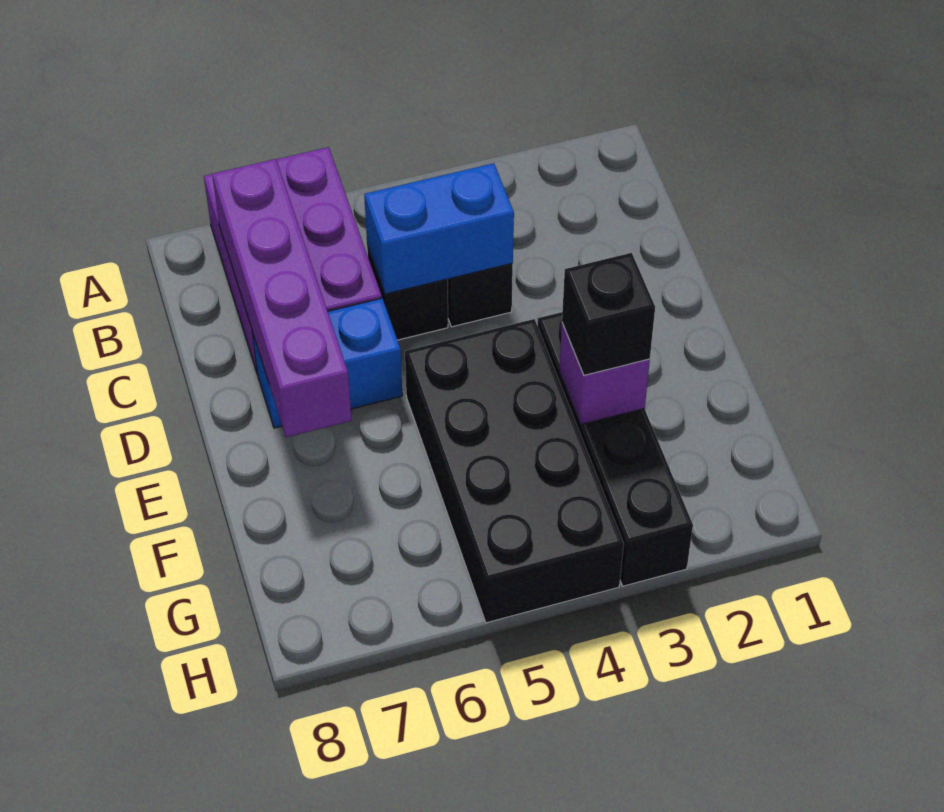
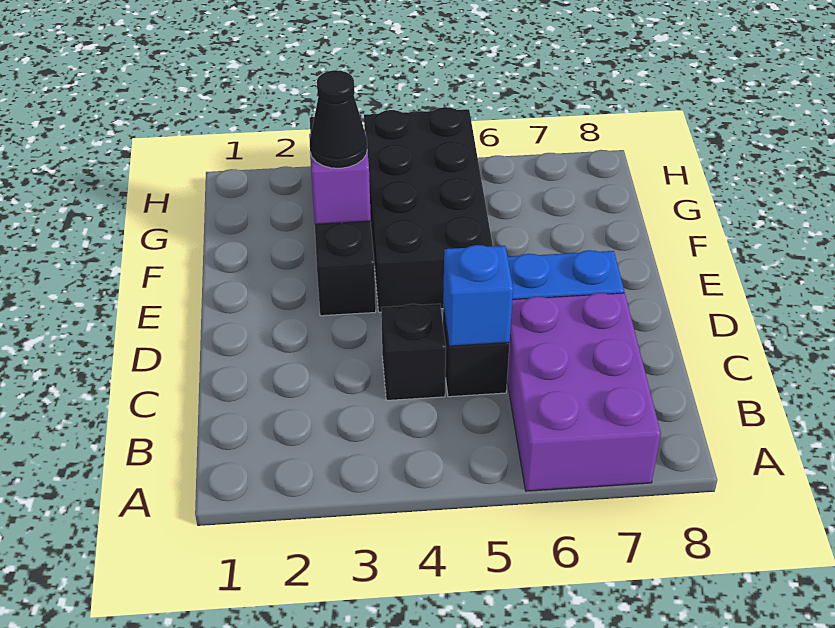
purple brick B7:E7 level 2 -> none
blue brick C4:C5 level 2 -> blue brick C5 level 2
black brick F3 level 3 -> black cone F3 level 3

